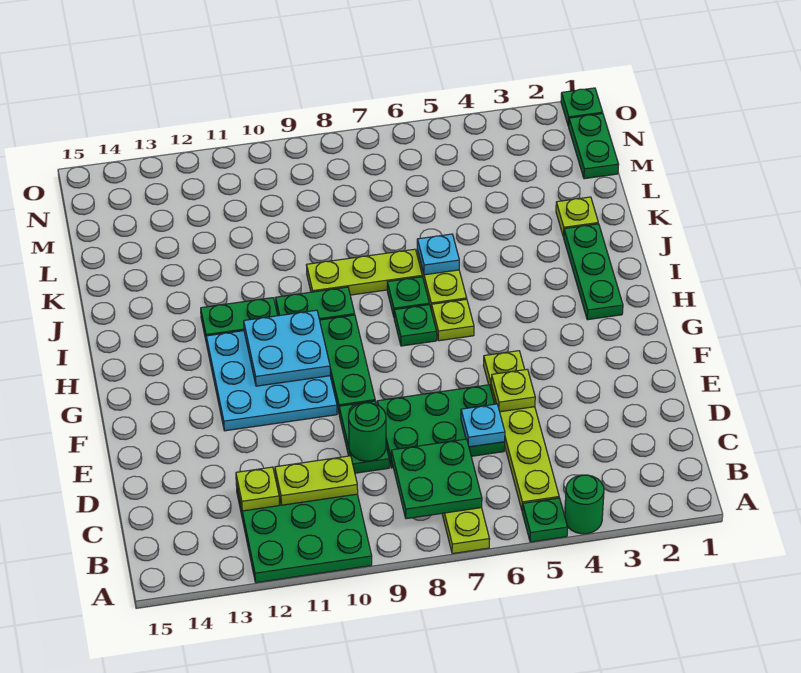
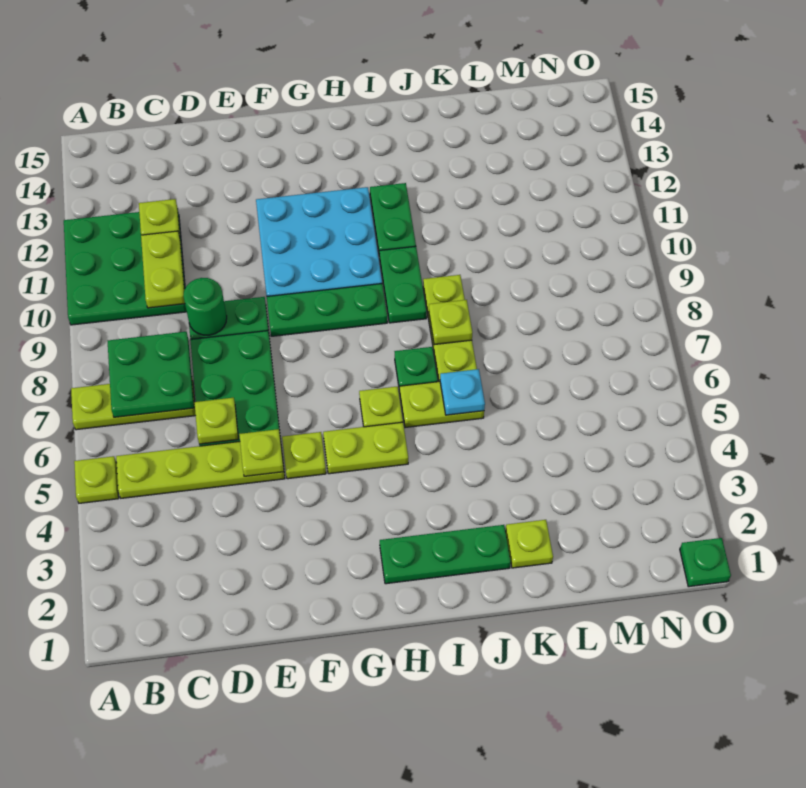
green round brick A4 level 1 -> none
green plate A5 level 1 -> lime plate A5 level 1
cyan plate D6 level 2 -> lime plate D6 level 2
none -> lime plate G5:H5 level 1
cyan plate G10:H11 level 2 -> none
green plate H7 level 1 -> none
none -> lime plate J8 level 2
green plate M1:N1 level 1 -> none

